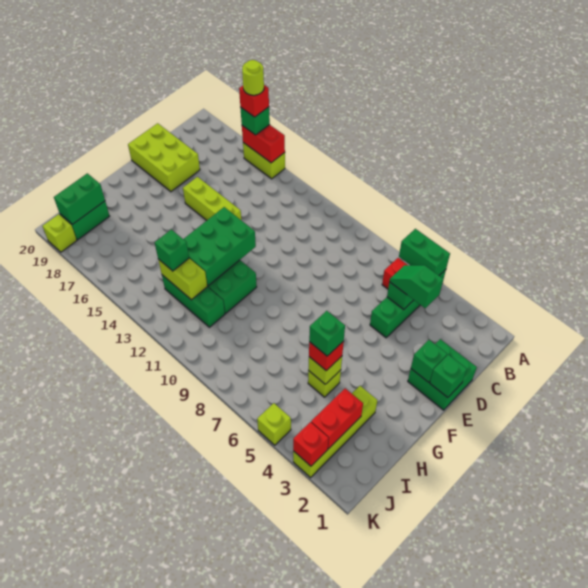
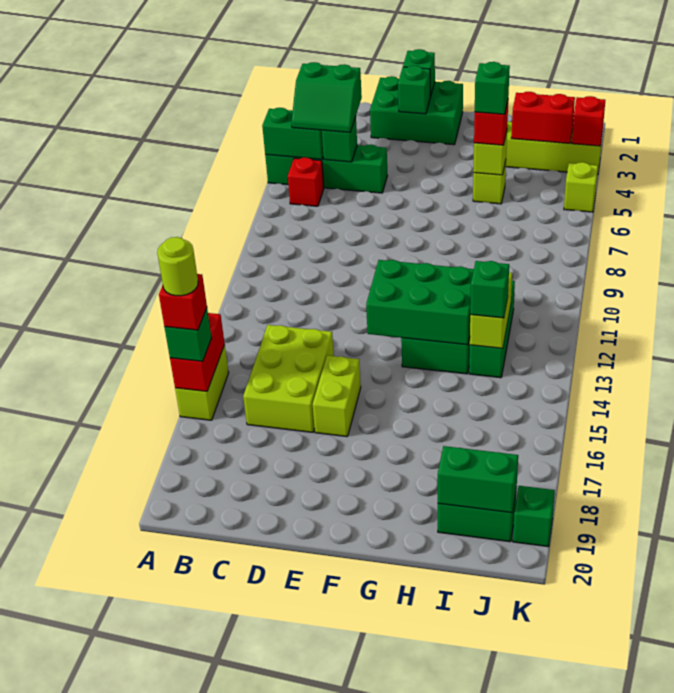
green brick A5:A6 level 2 -> green brick A5:B5 level 2
green slope C4:C5 level 3 top 4 -> green slope B4:C5 level 3 top 4
green brick D1:E2 level 1 -> green brick D1:F2 level 1
lime brick D18:E20 level 1 -> lime brick C14:D16 level 1
lime brick E14:E16 level 1 -> lime brick E15:E16 level 1
lime brick K19 level 1 -> green brick K19 level 1

